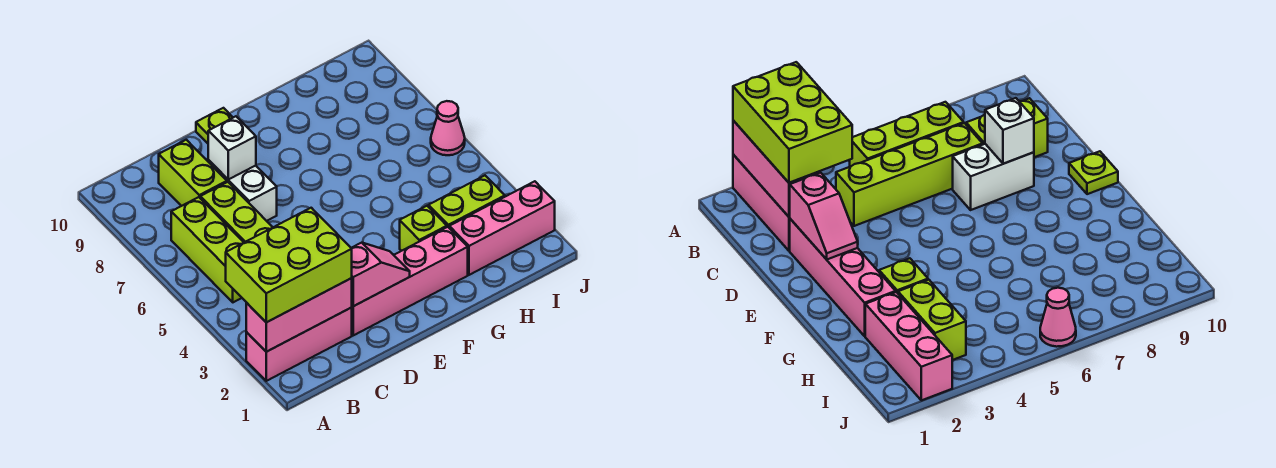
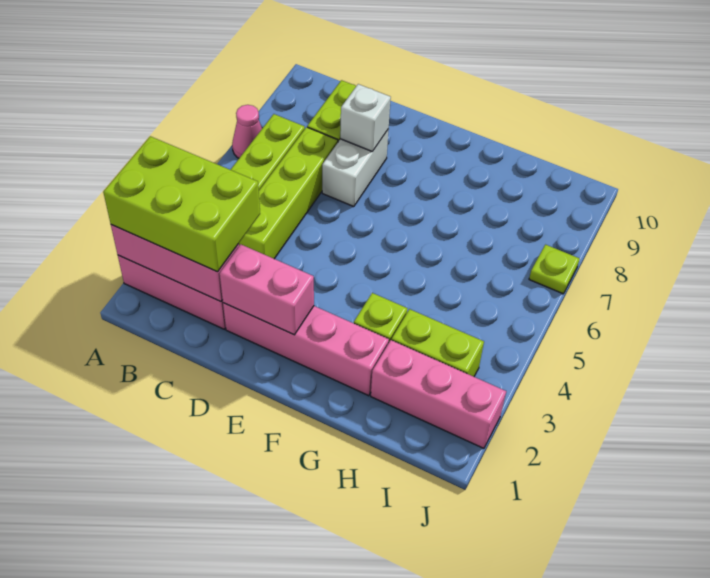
pink slope D2:E2 level 2 top D -> pink brick D2:E2 level 2
lime plate E10 level 1 -> lime plate J7 level 1
pink cone J6 level 1 -> pink cone A7 level 1

